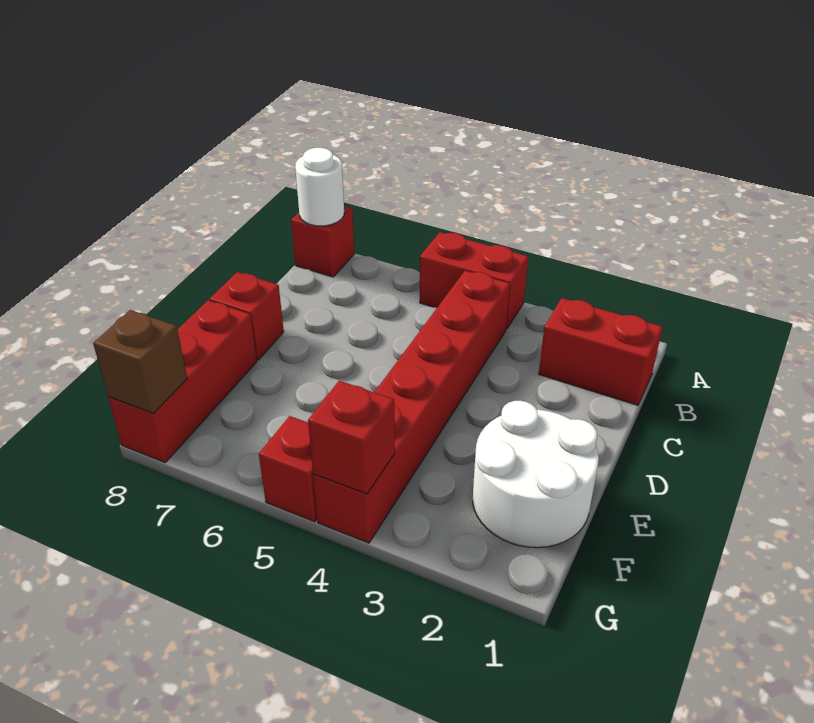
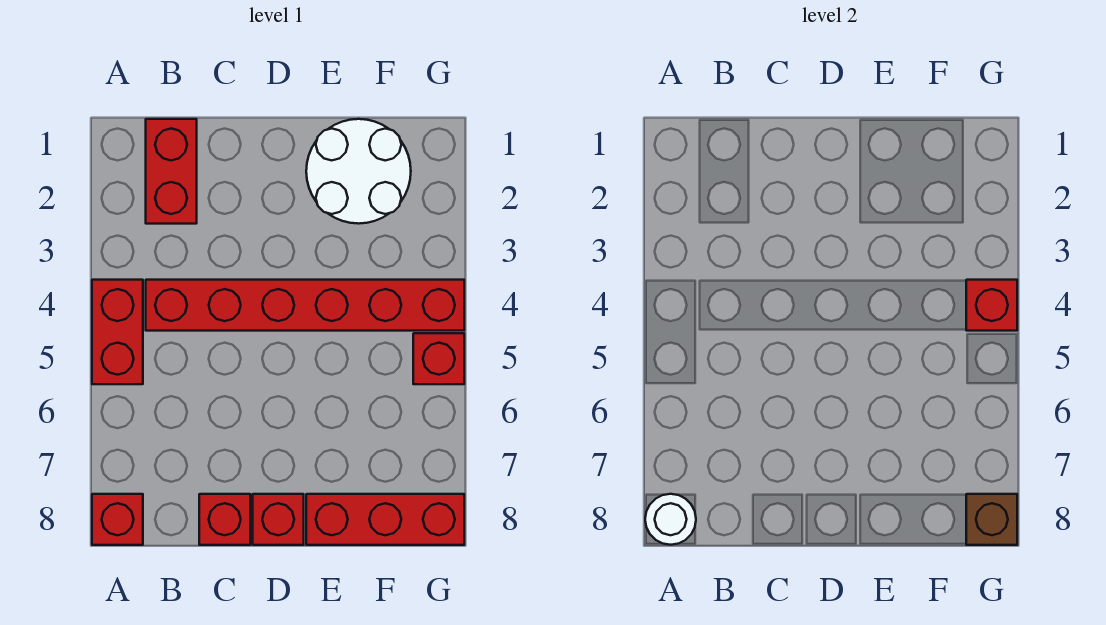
none -> red brick C8 level 1

